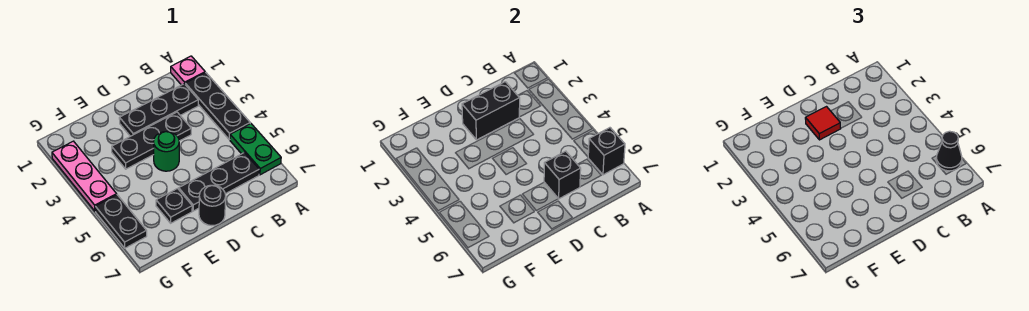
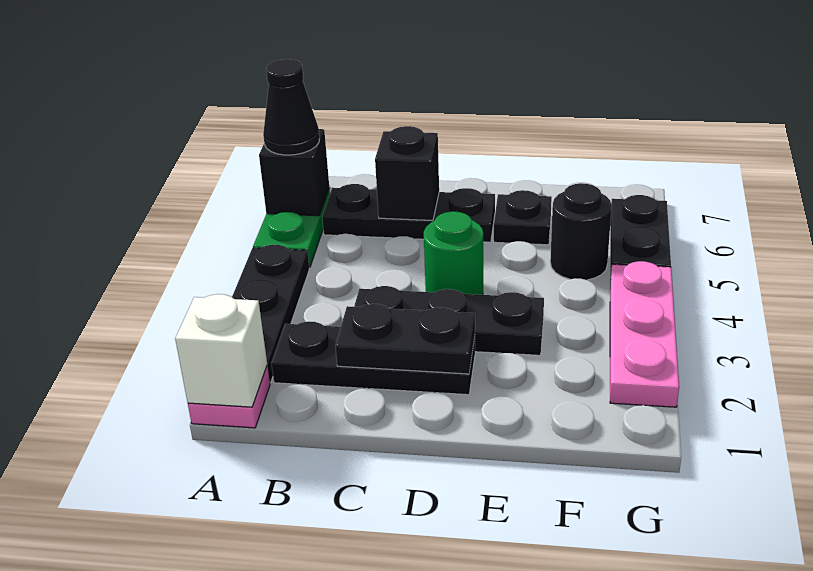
none -> white brick A1 level 2
black brick C2:D2 level 2 -> black plate C2:D2 level 2
red tile D2 level 3 -> none
black round brick D7 level 1 -> black round brick F5 level 1

